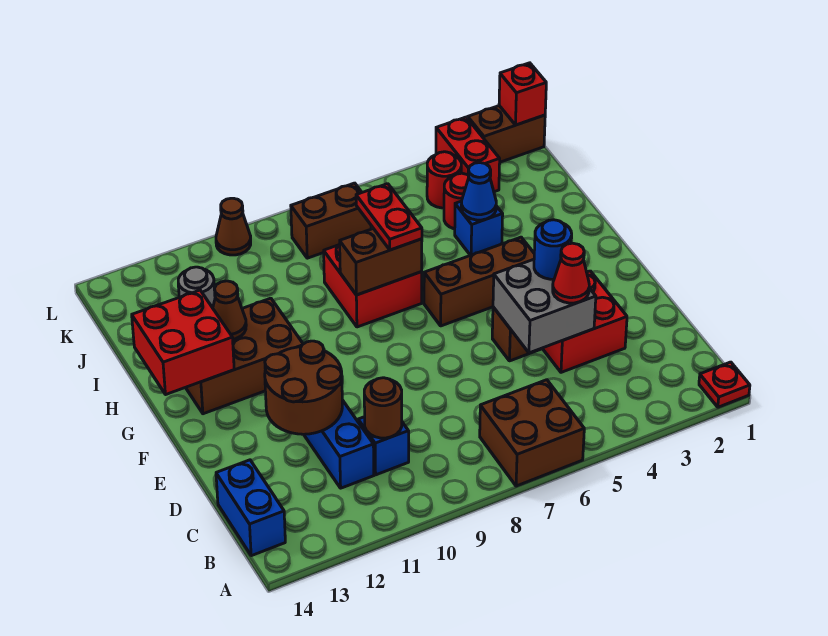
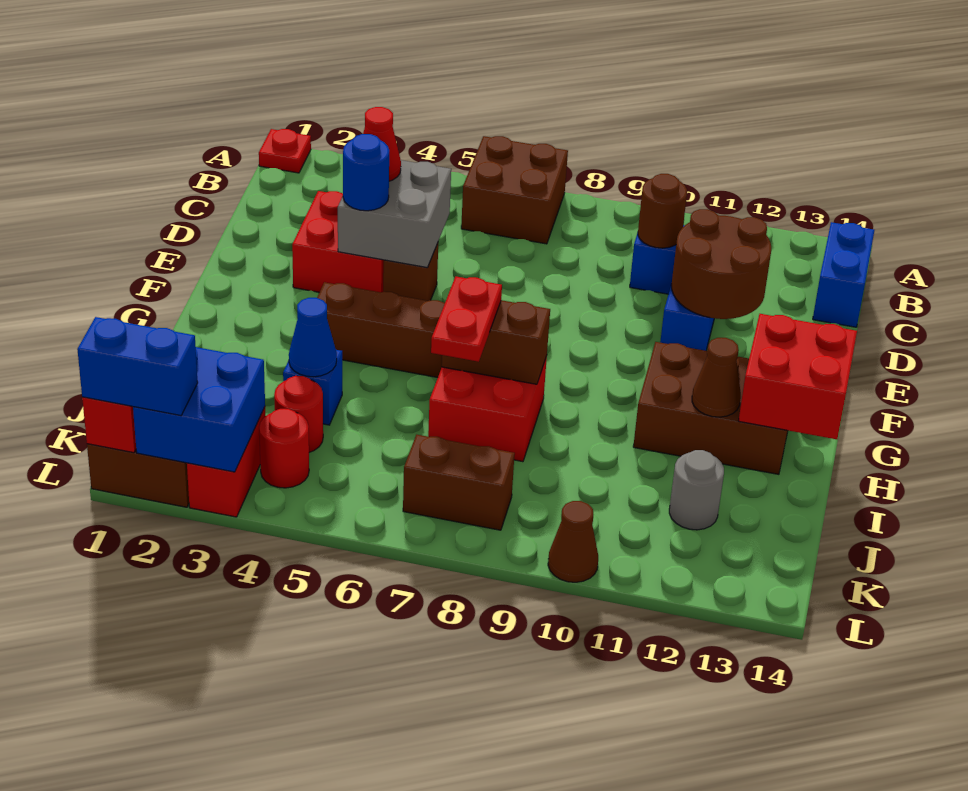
none -> blue brick K2:L3 level 2
none -> blue brick L1:L2 level 3

